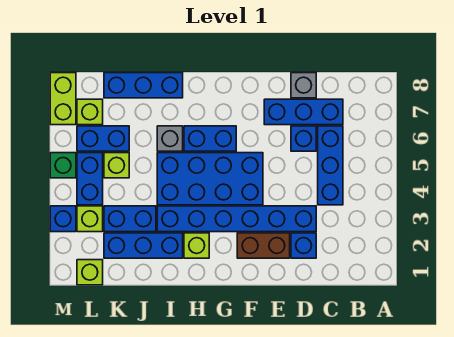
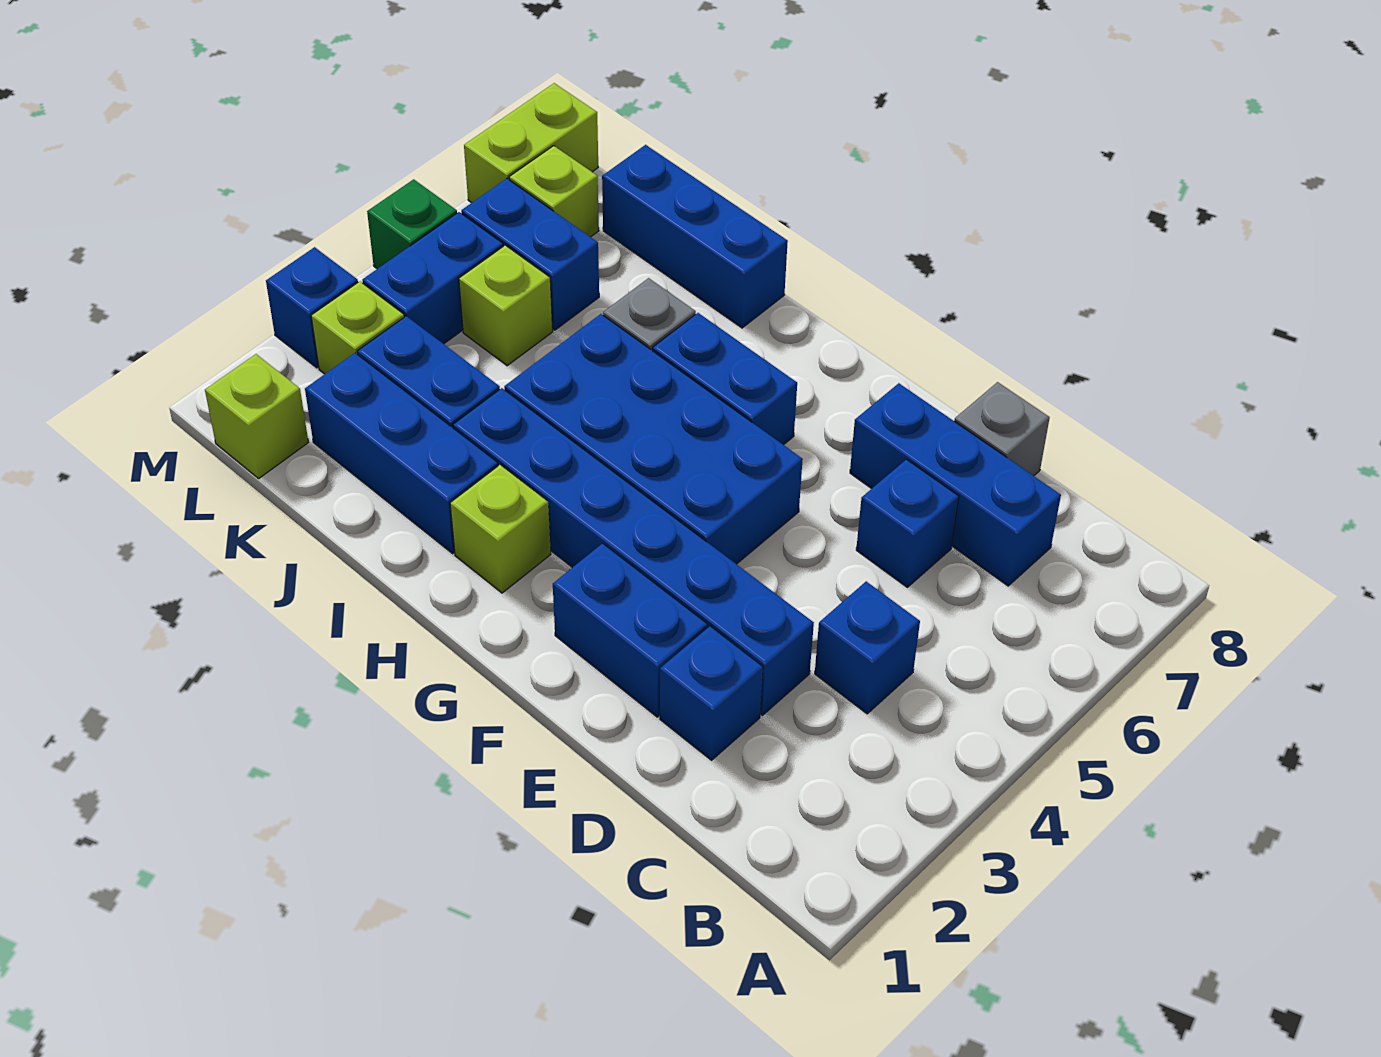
blue brick C4:C6 level 1 -> blue brick C4 level 1
brown brick E2:F2 level 1 -> blue brick E2:F2 level 1

